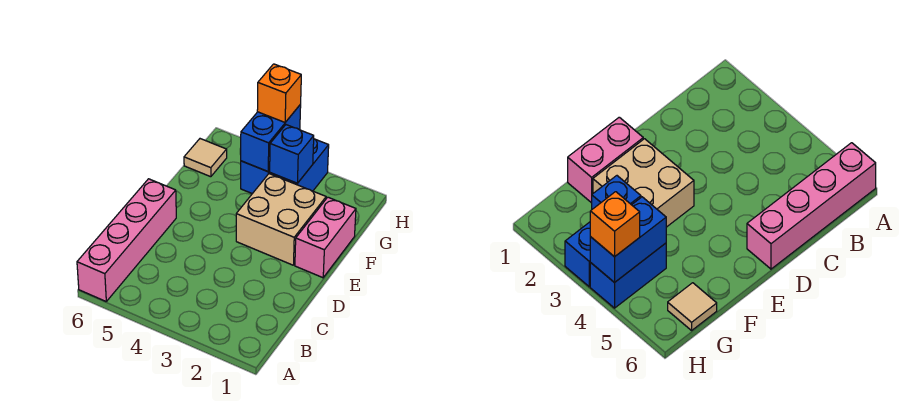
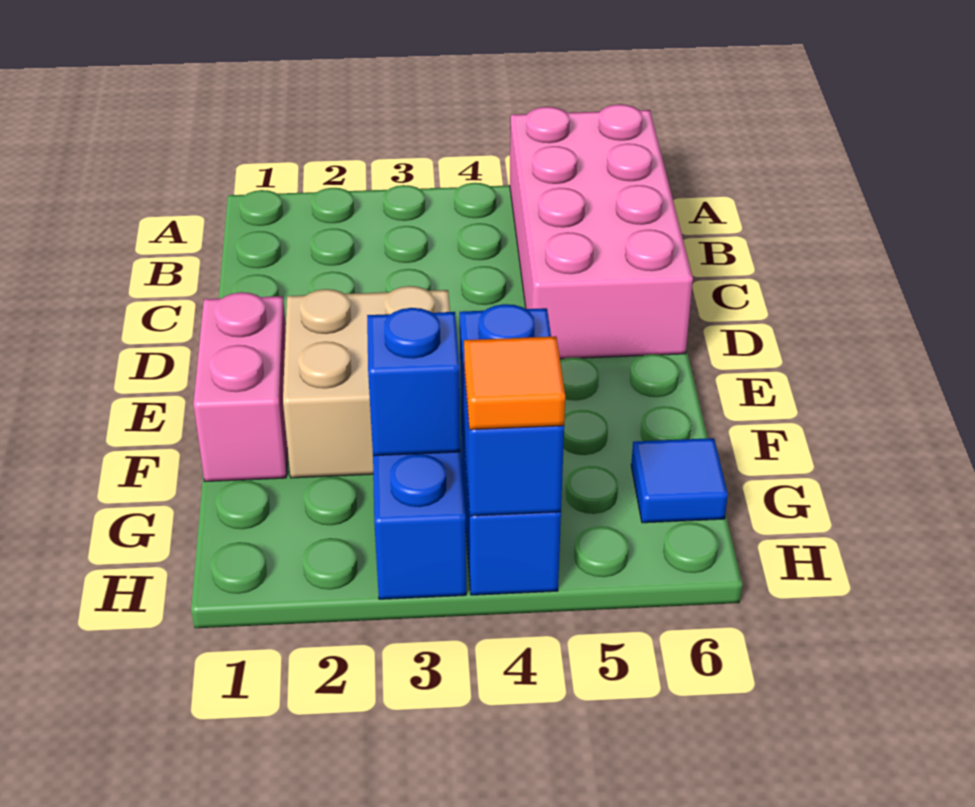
pink brick A6:D6 level 1 -> pink brick A5:D6 level 1
tan tile G6 level 1 -> blue tile G6 level 1
orange brick H4 level 3 -> orange tile H4 level 3

